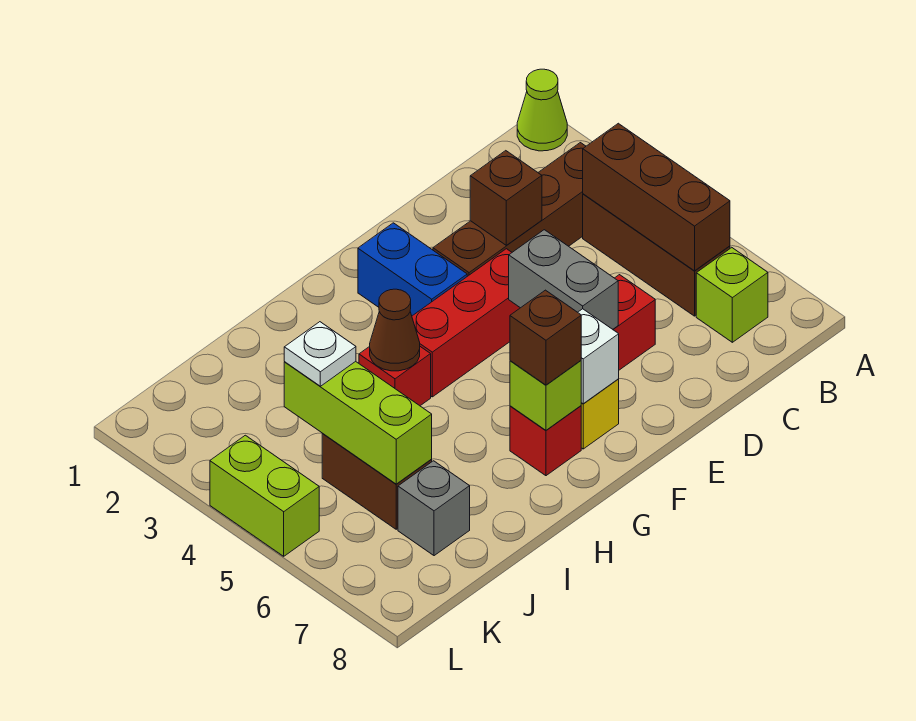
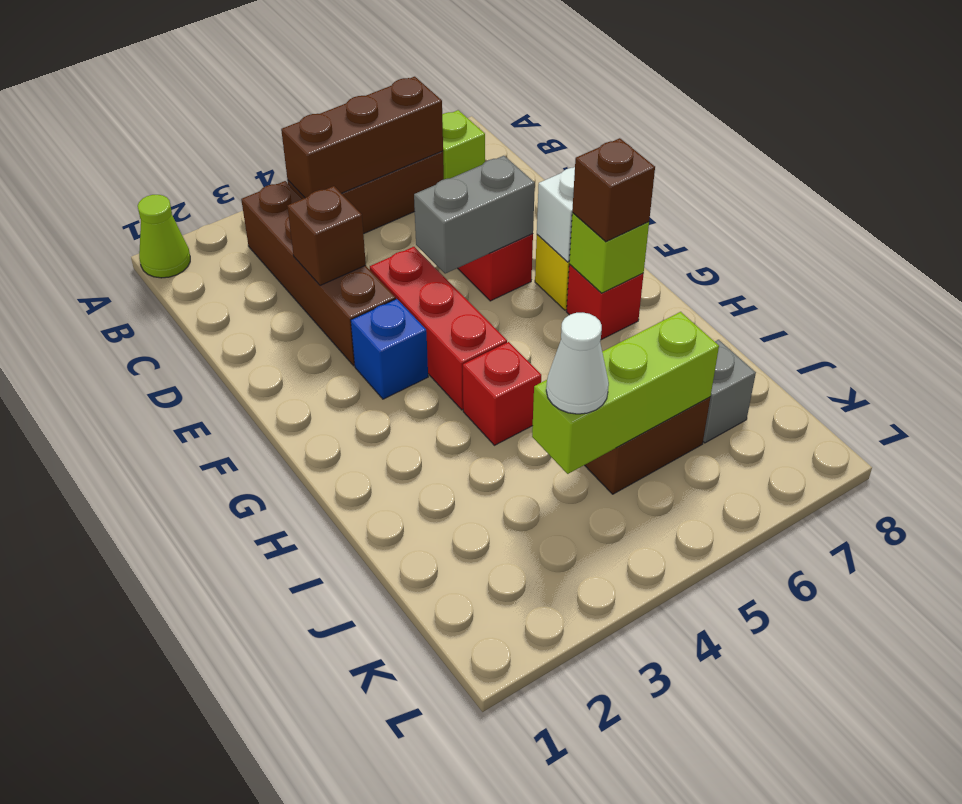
blue brick F2:F3 level 1 -> blue brick F3 level 1
brown cone H4 level 2 -> none
white plate J4 level 3 -> white cone J4 level 3
lime brick L4:L5 level 1 -> none

